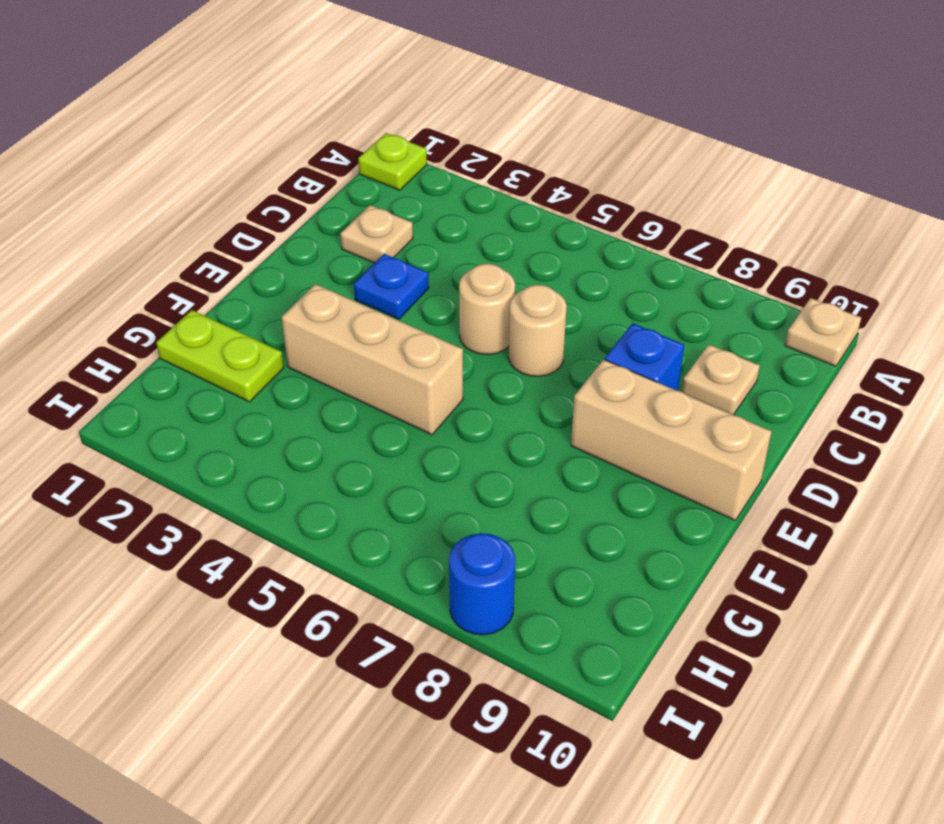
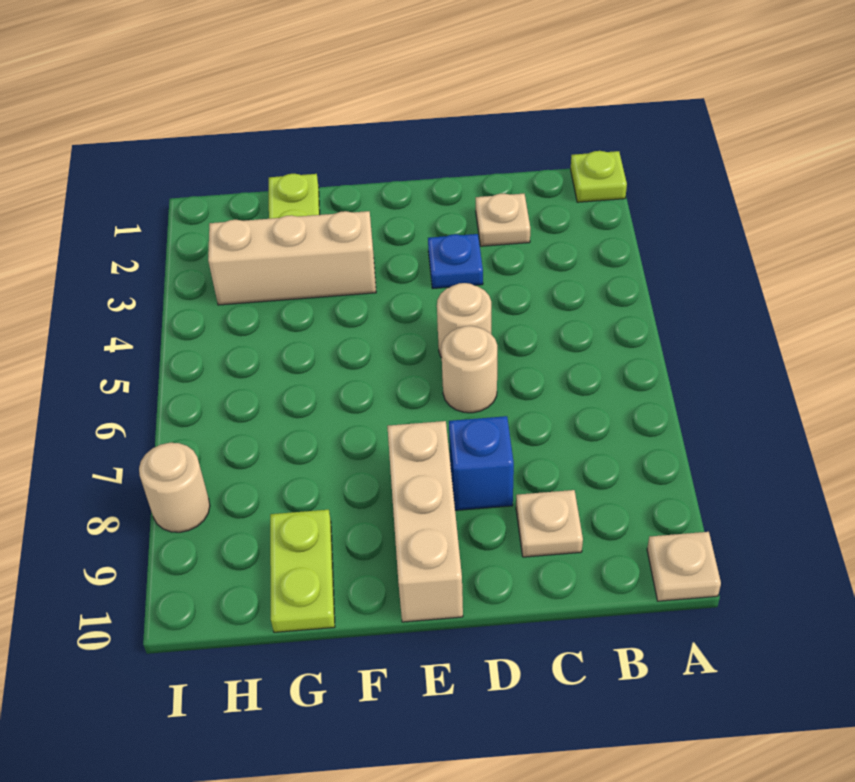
tan brick F3:F5 level 1 -> tan brick F3:H3 level 1
none -> lime plate G9:G10 level 1
blue round brick I8 level 1 -> tan round brick I8 level 1

